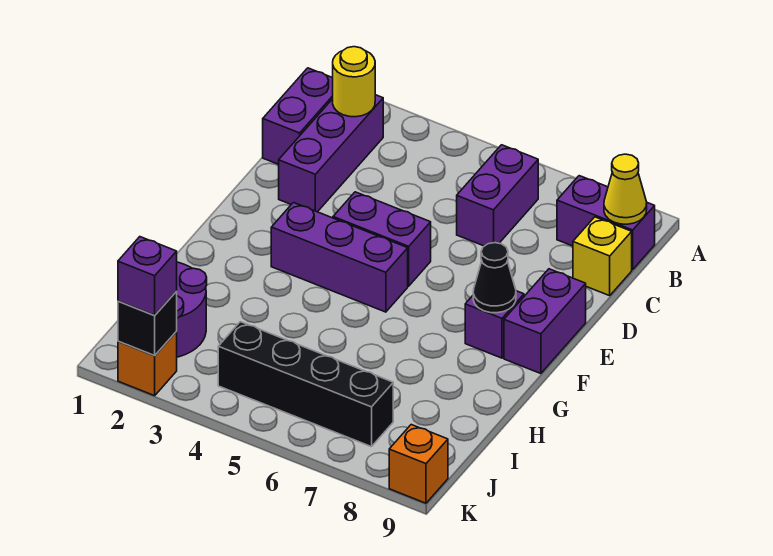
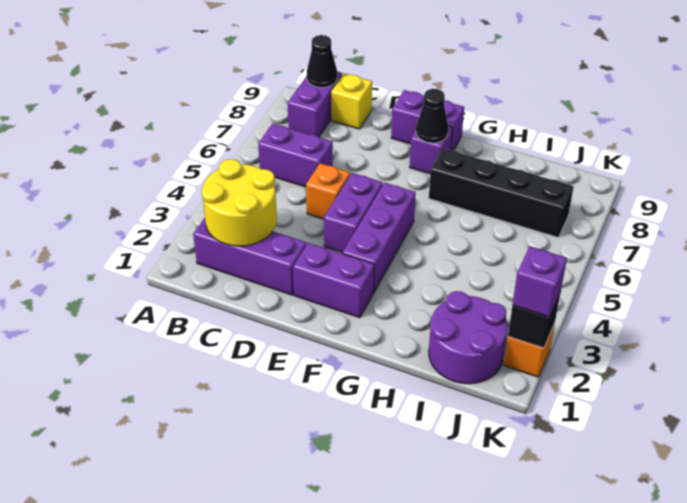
purple brick B1:C1 level 1 -> purple brick E2:F2 level 1
yellow round brick B2 level 2 -> yellow round brick B2:C3 level 2
yellow cone B9 level 2 -> black cone B9 level 2
black brick J4:J7 level 1 -> black brick G7:J7 level 1
orange brick K9 level 1 -> orange brick D5 level 1

